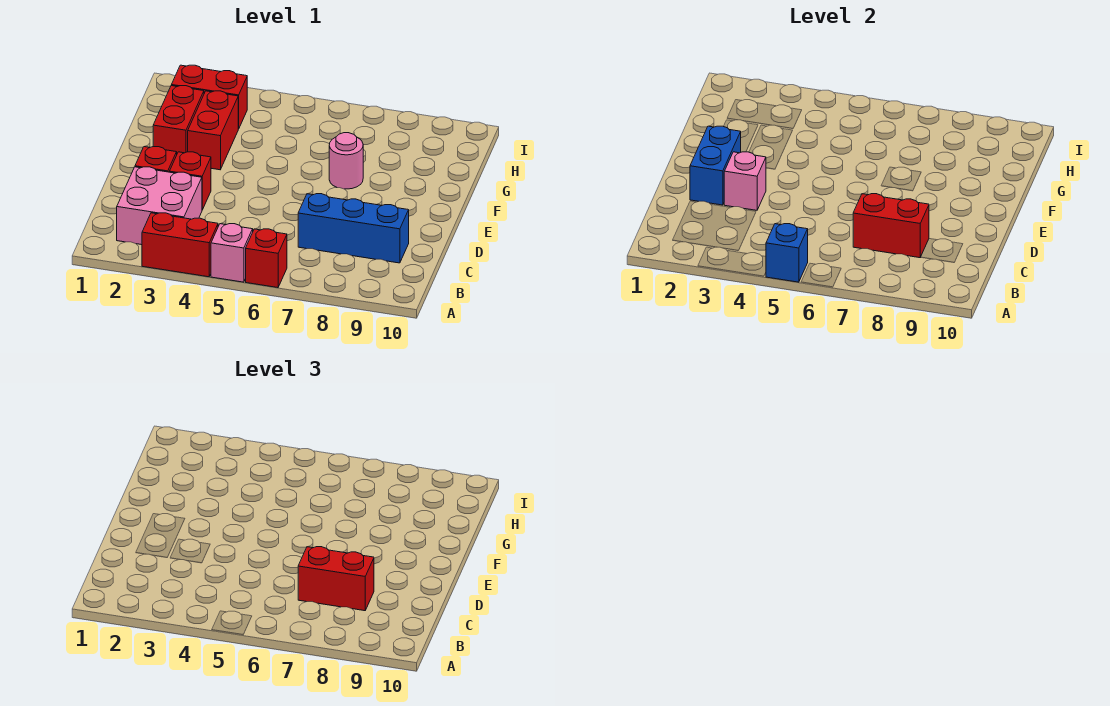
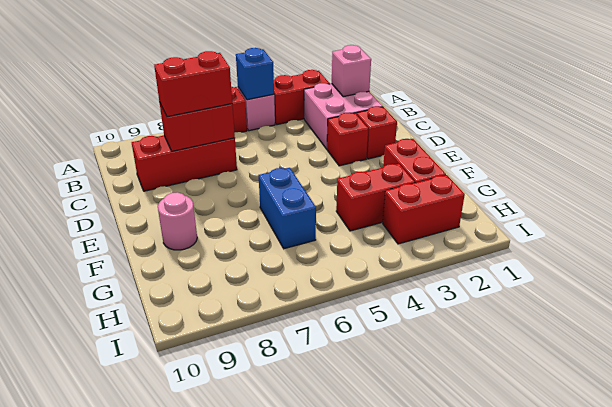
blue brick C7:C9 level 1 -> red brick C7:C9 level 1
blue brick D2:E2 level 2 -> blue brick F6:G6 level 1
pink brick D3 level 2 -> pink brick B2 level 2
red brick F3:G3 level 1 -> red brick G3:G4 level 1
pink round brick F7 level 1 -> pink round brick F9 level 1

